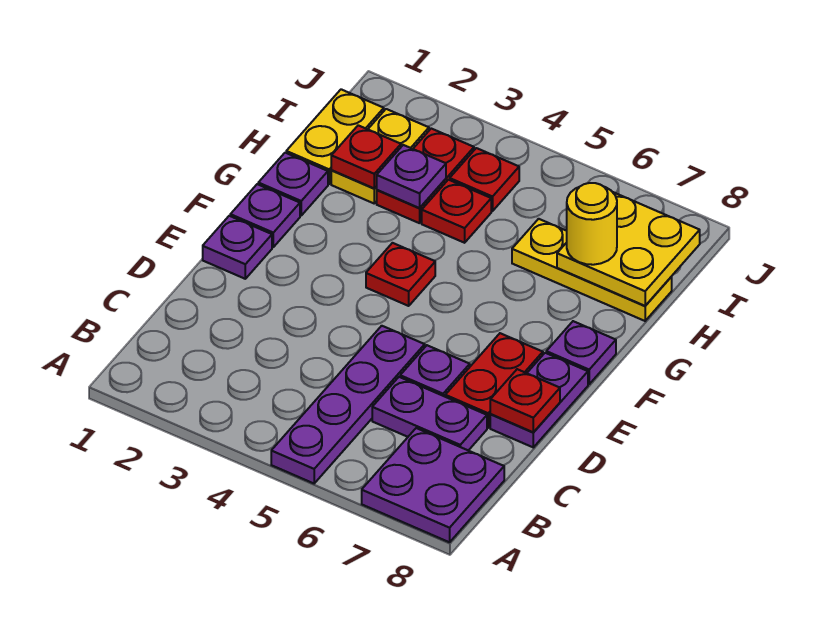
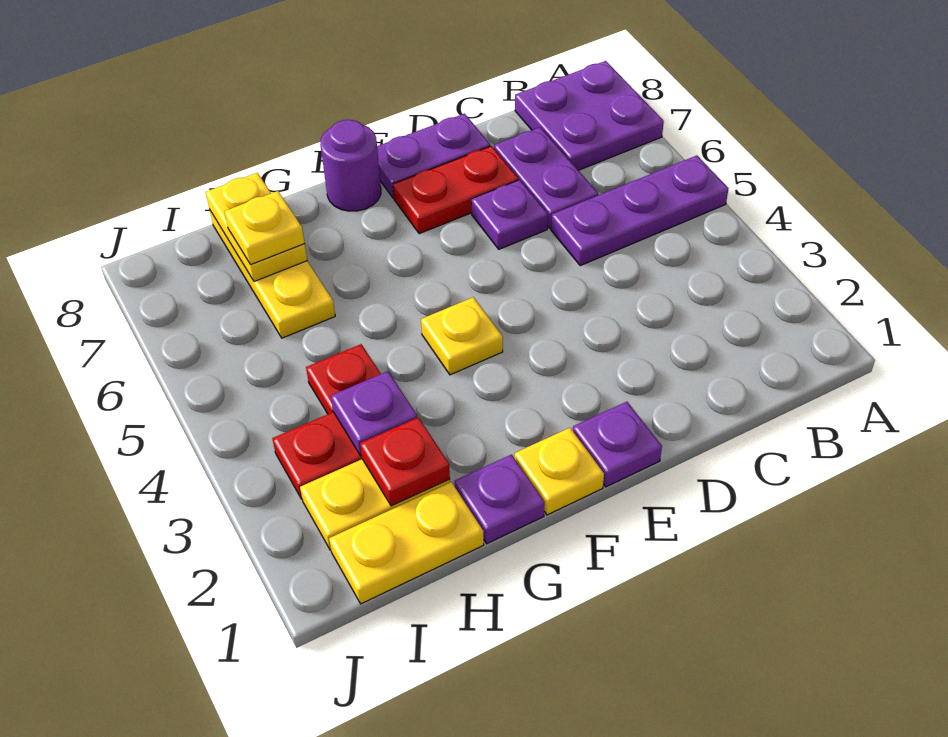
purple plate A5:D5 level 1 -> purple plate A5:C5 level 1
red plate D8 level 2 -> none
purple plate F1 level 1 -> yellow plate F1 level 1
red plate F4 level 1 -> yellow plate F4 level 1
purple plate F8 level 1 -> purple round brick F8 level 1
yellow plate H7:I8 level 2 -> yellow plate H7:H8 level 2
yellow round brick H7 level 3 -> yellow plate H7 level 3
red plate I4 level 1 -> none

